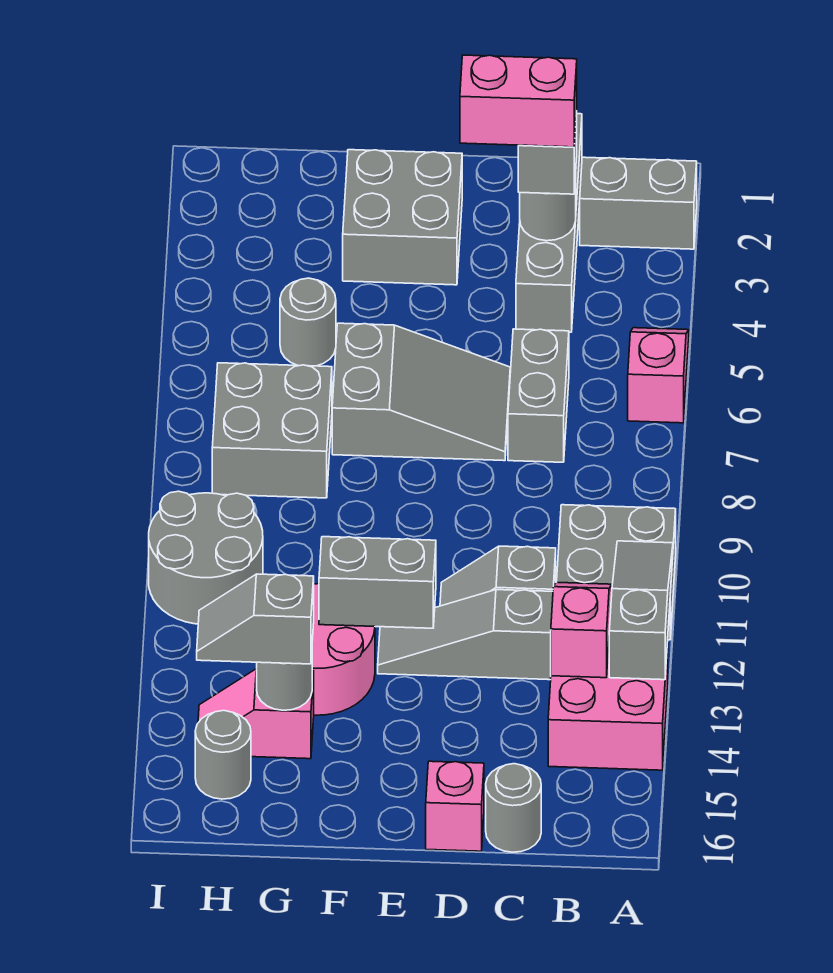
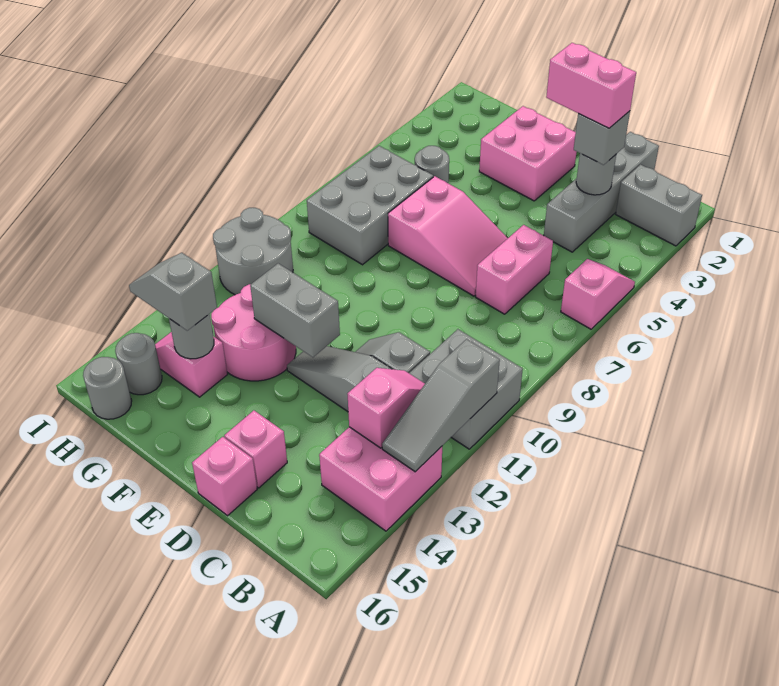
grey slope A11:A13 level 2 top 13 -> grey slope A11:A13 level 2 top 11
grey brick C6:C7 level 1 -> pink brick C6:C7 level 1
grey round brick C16 level 1 -> grey round brick H16 level 1
grey slope D6:F7 level 1 top F -> pink slope D6:F7 level 1 top F
none -> pink brick D15 level 1
grey brick E2:F3 level 1 -> pink brick E2:F3 level 1
grey brick G7:H8 level 1 -> grey brick G6:H8 level 1

